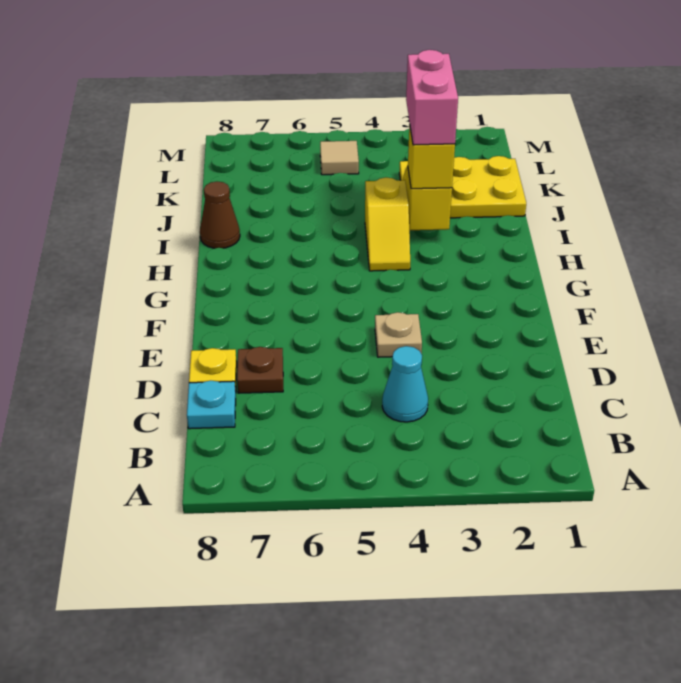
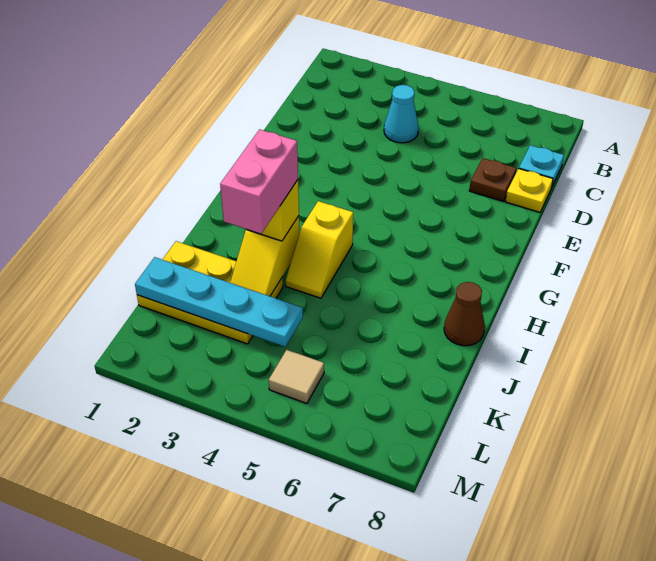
tan plate E4 level 1 -> none
yellow slope H4:I4 level 1 top I -> yellow slope H4:I4 level 1 top H
none -> cyan plate K1:K4 level 2

